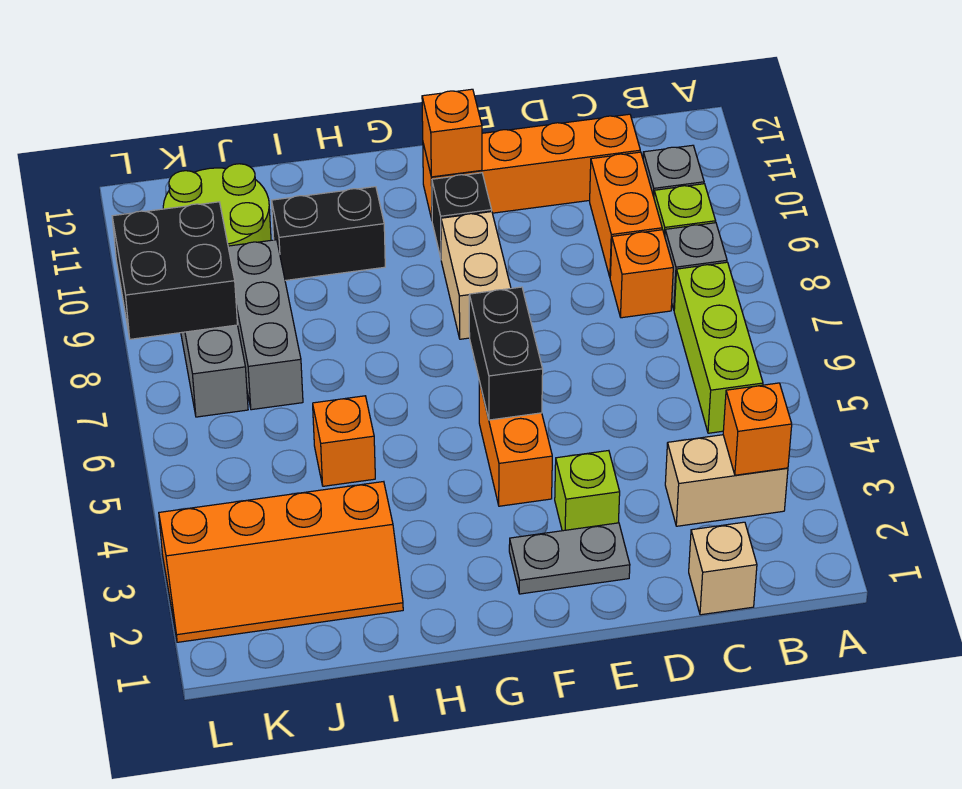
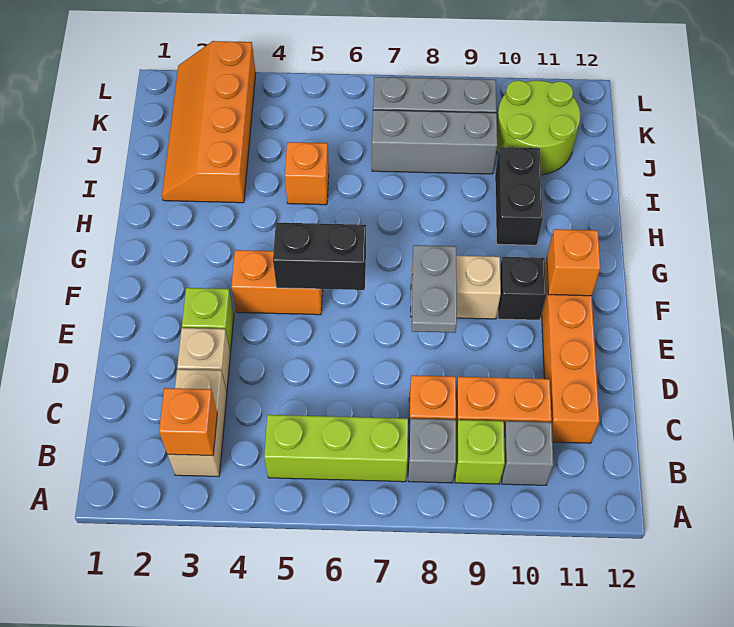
tan brick C1 level 1 -> tan brick D3 level 1
grey plate E2:F2 level 1 -> grey plate E8:F8 level 2
black brick K8:L9 level 2 -> none

